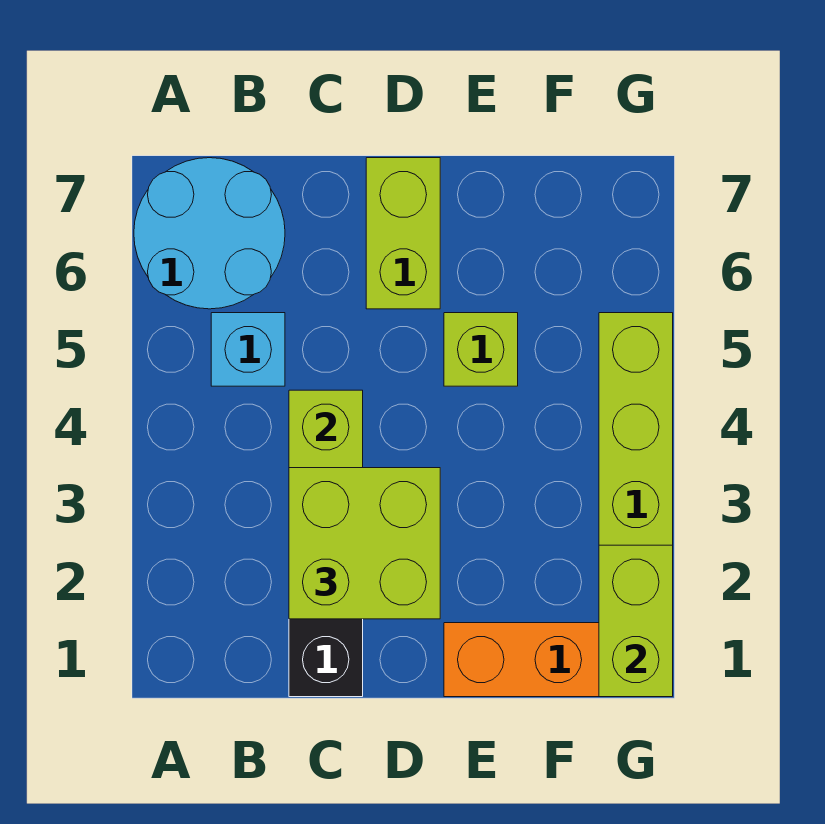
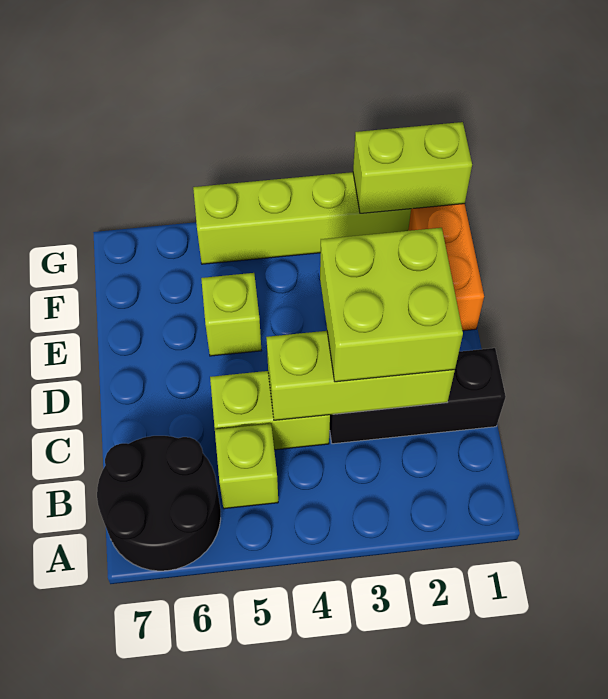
cyan round brick A6:B7 level 1 -> black round brick A6:B7 level 1
cyan brick B5 level 1 -> lime brick B5 level 1
lime brick D6:D7 level 1 -> lime brick C4:C5 level 1

